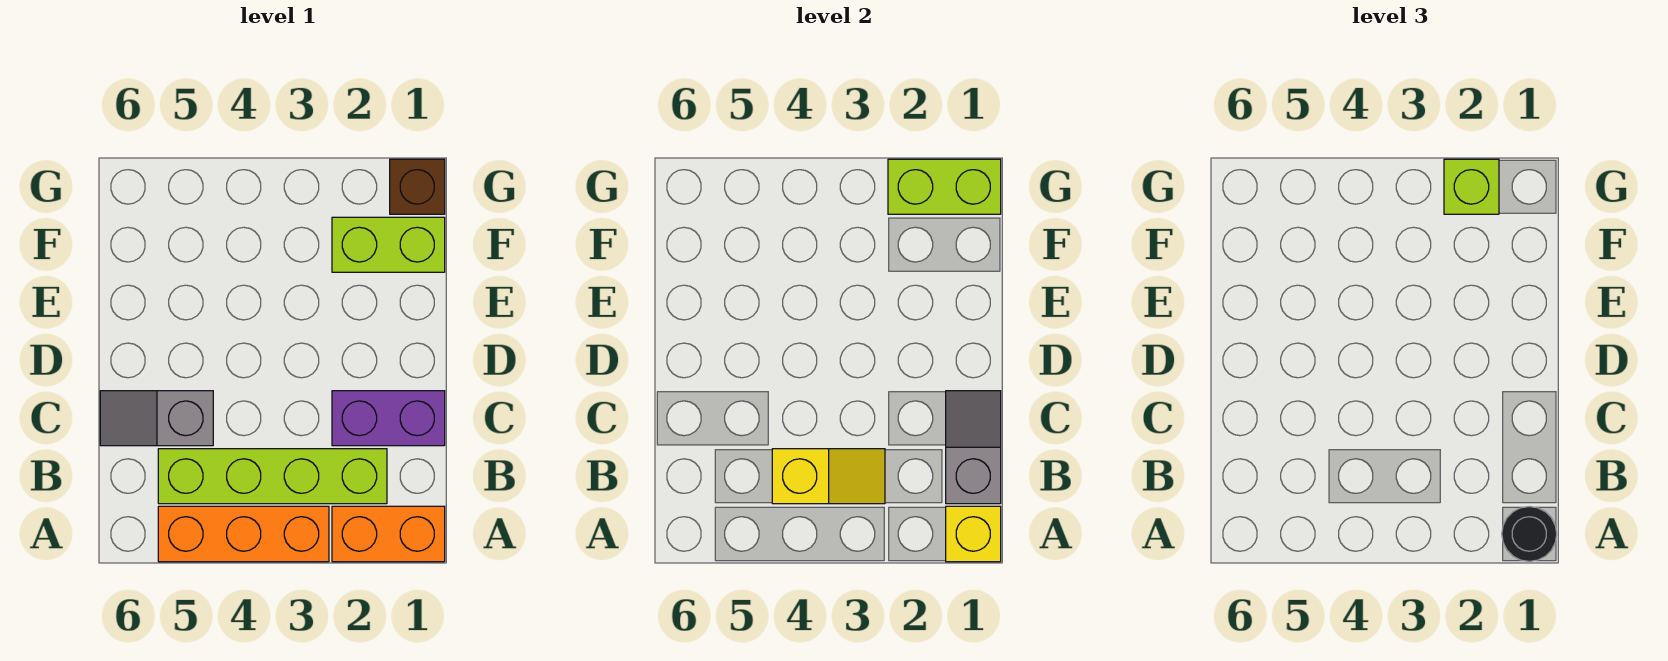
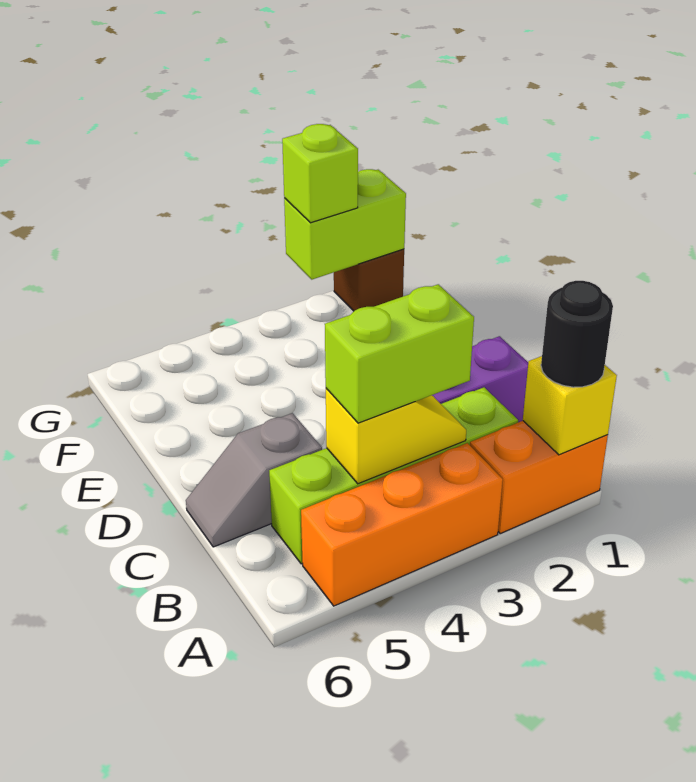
grey slope B1:C1 level 2 top B -> none
lime brick F1:F2 level 1 -> lime brick B3:B4 level 3

